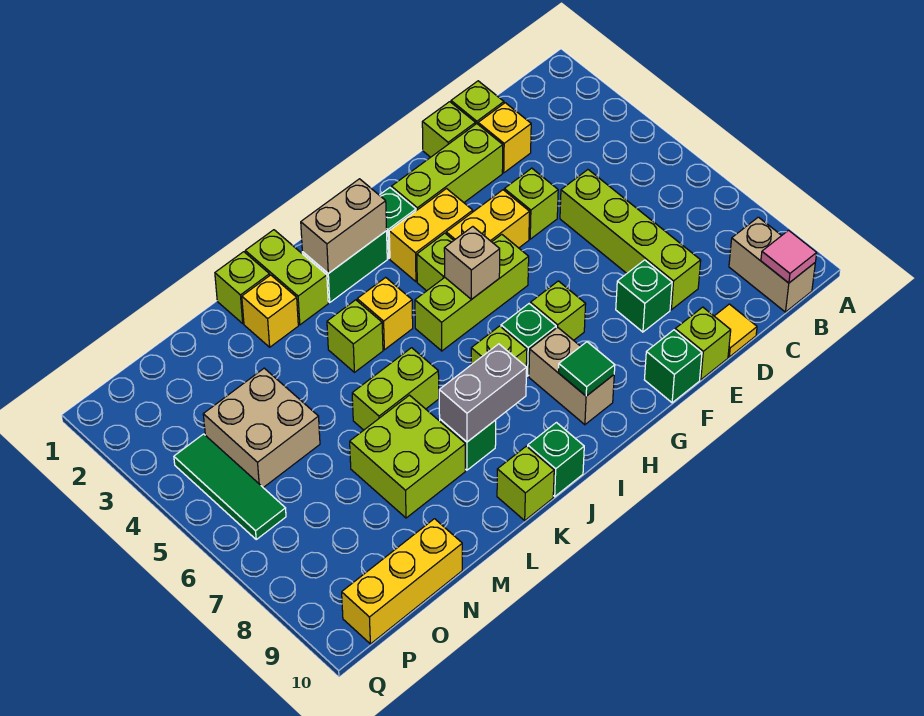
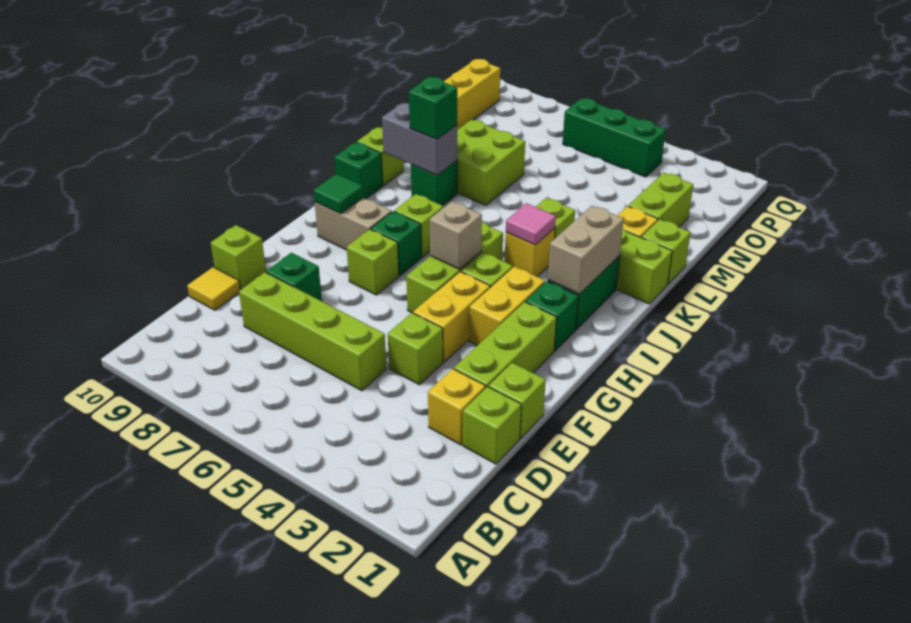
tan brick B9:B10 level 1 -> none
pink tile B10 level 2 -> pink tile J4 level 2
green brick F10 level 1 -> green brick K8 level 3
grey brick J8:K8 level 2 -> grey brick K8:K9 level 2
lime brick K6:L6 level 1 -> lime brick M2:N2 level 1
tan brick N4:O5 level 1 -> none
green tile P4:P6 level 1 -> green brick P4:P6 level 1

